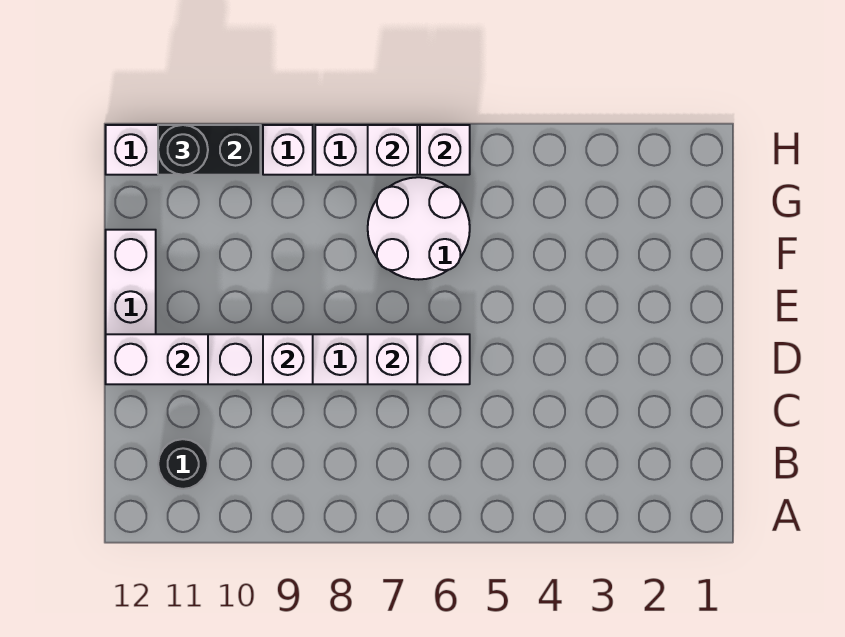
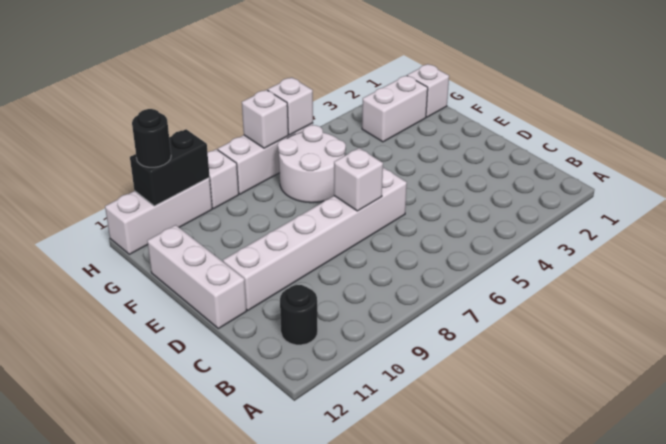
white brick D9 level 2 -> white brick G1 level 1
white brick D11:D12 level 2 -> white brick G2:G3 level 1

